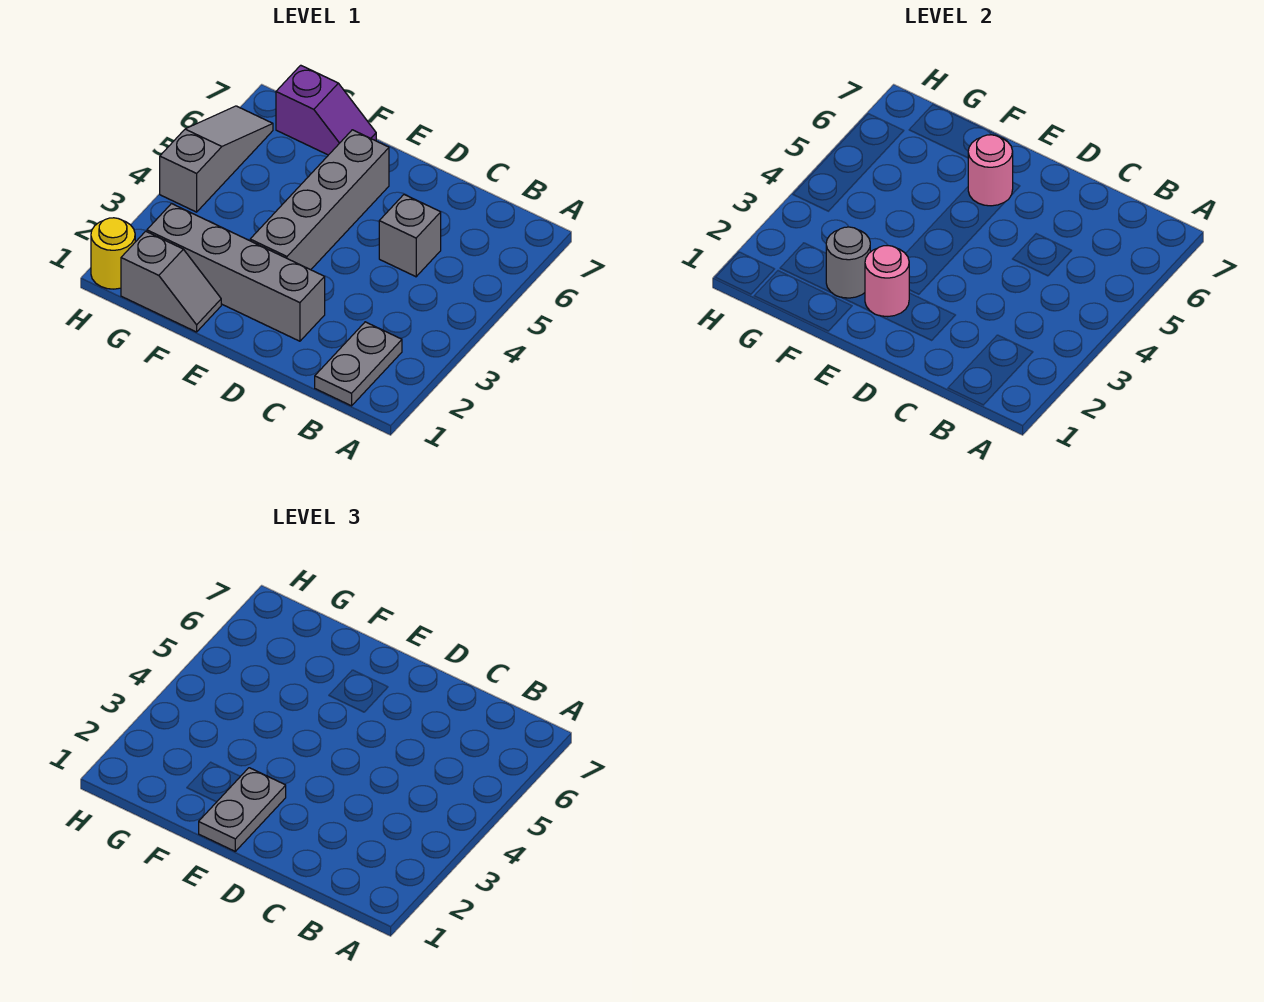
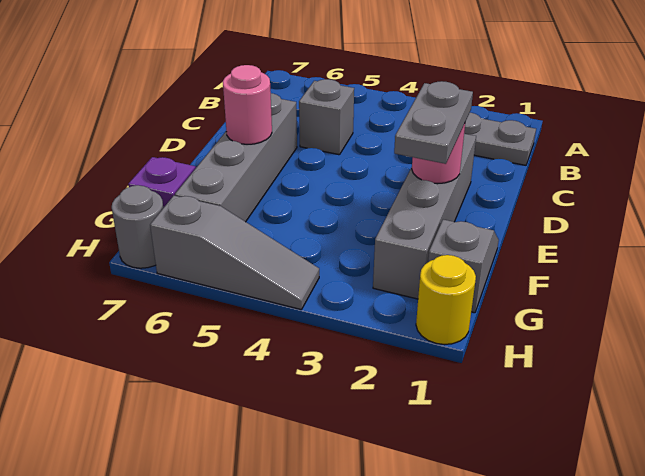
grey plate E1:E2 level 3 -> grey plate E2:F2 level 3
grey brick E3:E6 level 1 -> grey brick D6:G6 level 1
grey round brick F2 level 2 -> grey round brick H7 level 1
grey slope H4:H6 level 1 top 4 -> grey slope H4:H6 level 1 top 6

